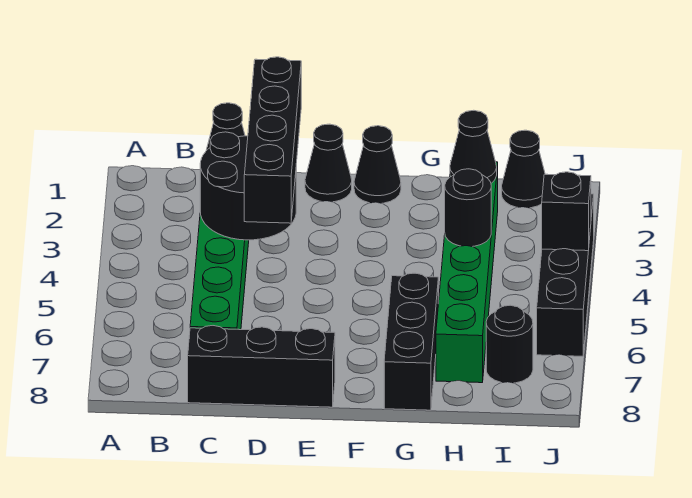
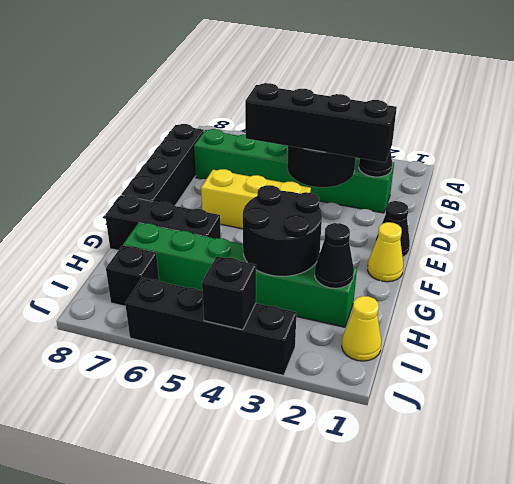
black brick C8:E8 level 1 -> black brick C8:F8 level 1
none -> yellow brick E4:E6 level 1
black cone F1 level 1 -> yellow cone F1 level 1
black round brick H4 level 2 -> black round brick G3:H4 level 2
black cone I1 level 1 -> yellow cone I1 level 1
black round brick I7 level 1 -> black brick I7 level 1

